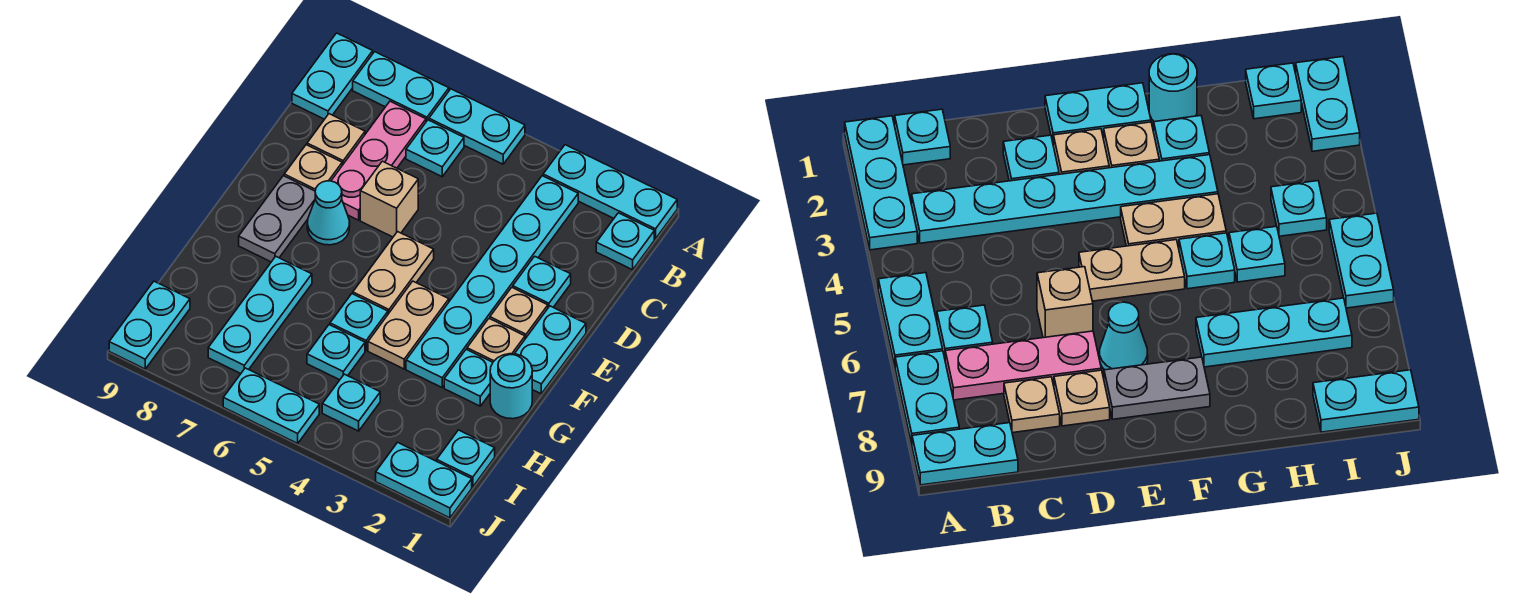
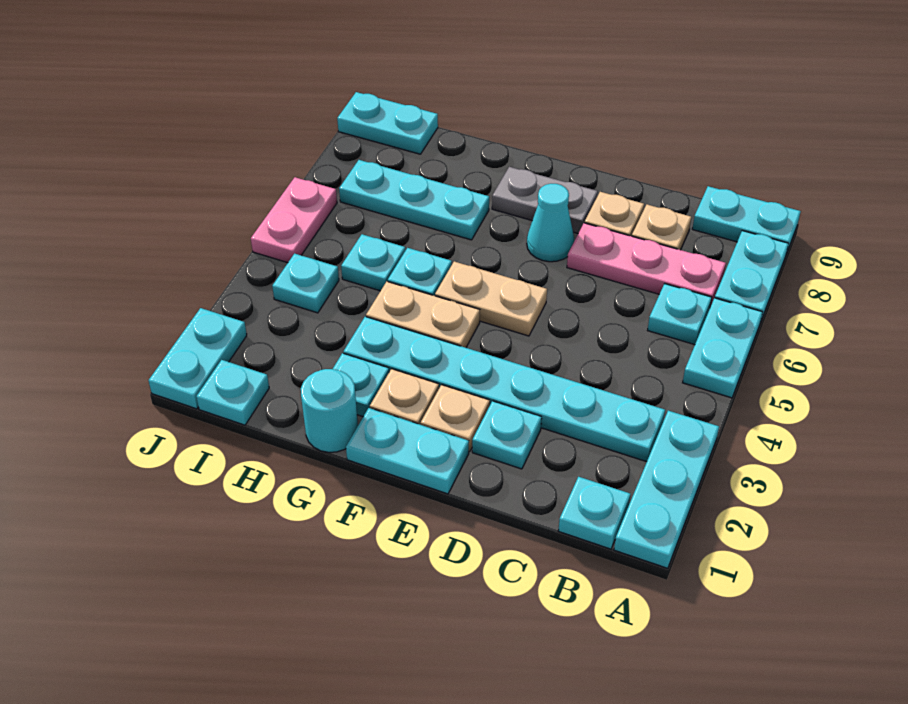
tan brick D6 level 1 -> none
cyan plate J5:J6 level 1 -> pink plate J5:J6 level 1

